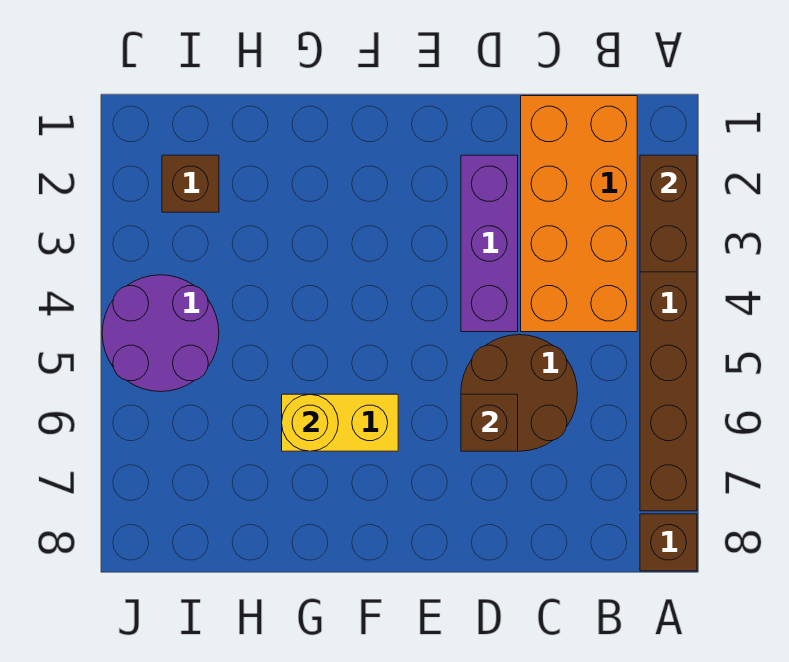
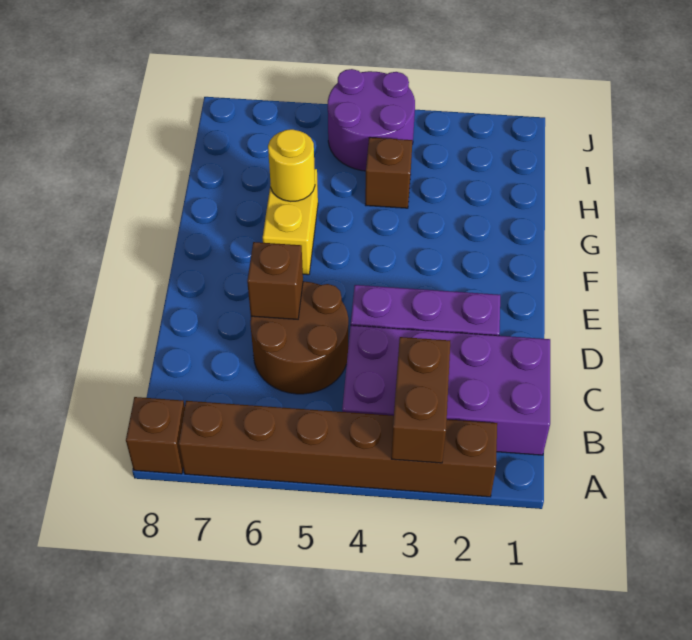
brown brick A2:A3 level 2 -> brown brick A3:B3 level 2
orange brick B1:C4 level 1 -> purple brick B1:C4 level 1
brown brick I2 level 1 -> brown brick H4 level 1

